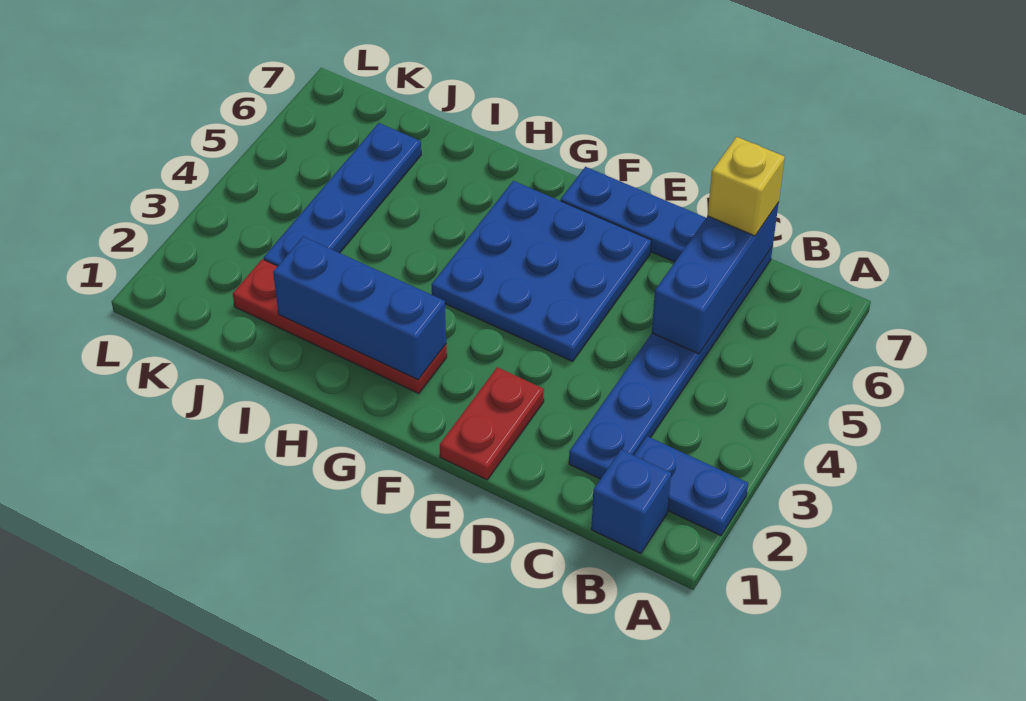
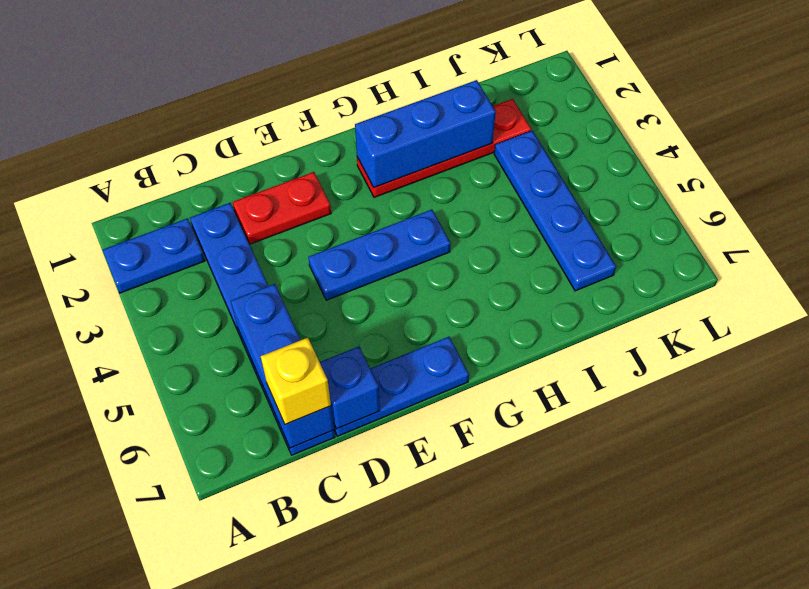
blue brick B1 level 1 -> blue brick D7 level 2
red plate E1:E2 level 1 -> red plate D2:E2 level 1
blue plate E4:G6 level 1 -> blue plate E4:G4 level 1

